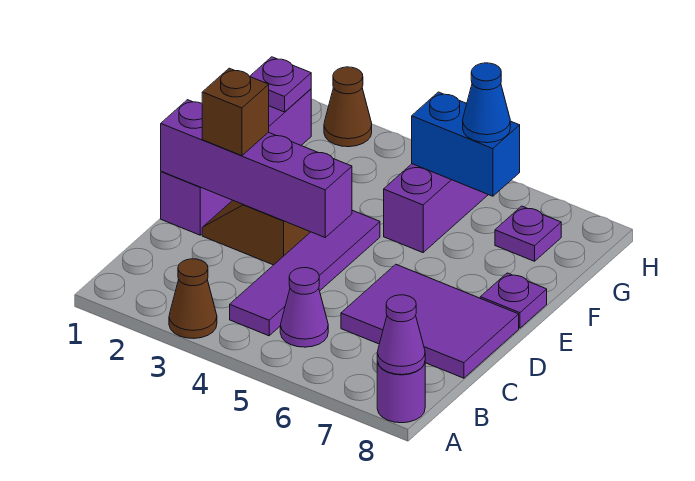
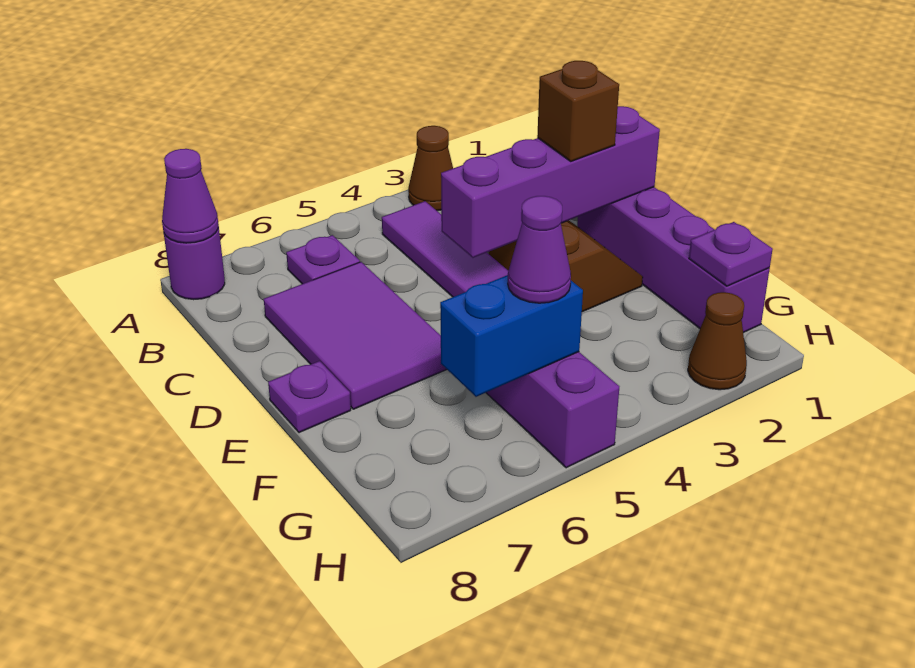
purple cone B5 level 1 -> purple cone G5 level 3
purple tile C6:D8 level 1 -> purple tile C6:E7 level 1
blue cone G6 level 3 -> none
purple plate G7 level 1 -> purple plate B6 level 1

